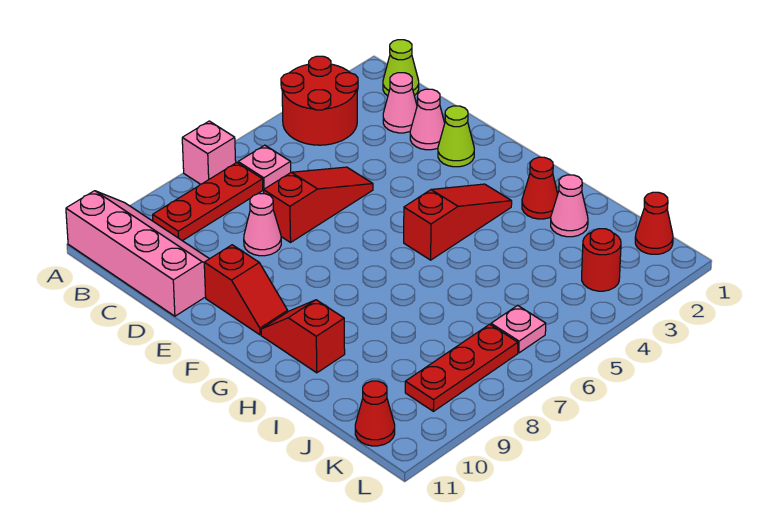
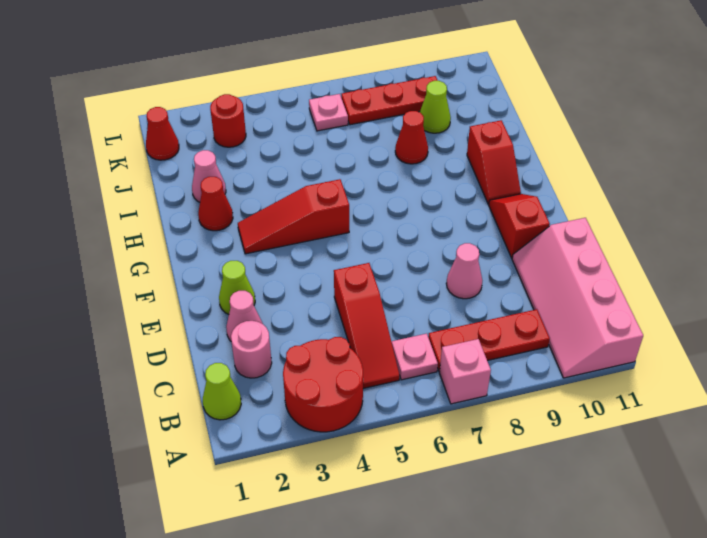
pink cone C2 level 1 -> pink round brick C2 level 1
red slope D5:D7 level 1 top 7 -> red slope B5:D5 level 1 top D
none -> lime cone J9 level 1
red cone K11 level 1 -> red cone I8 level 1

